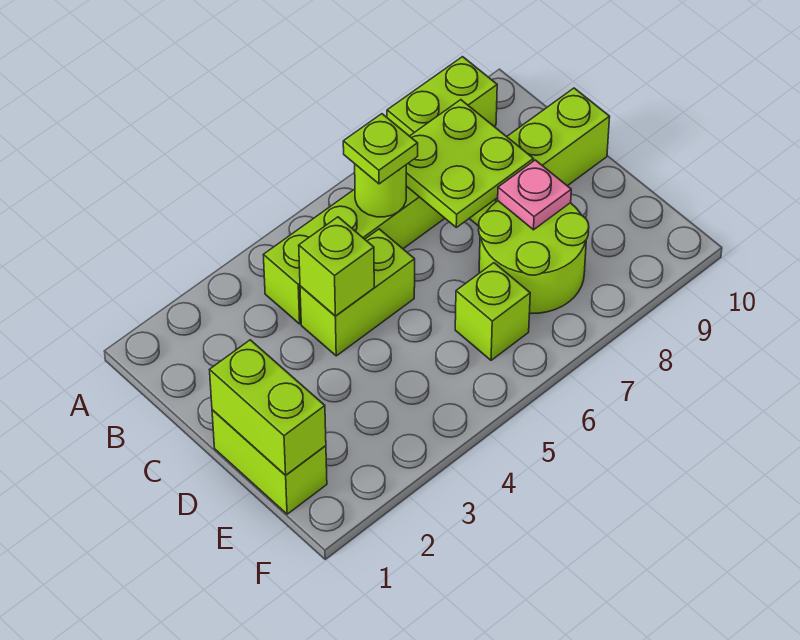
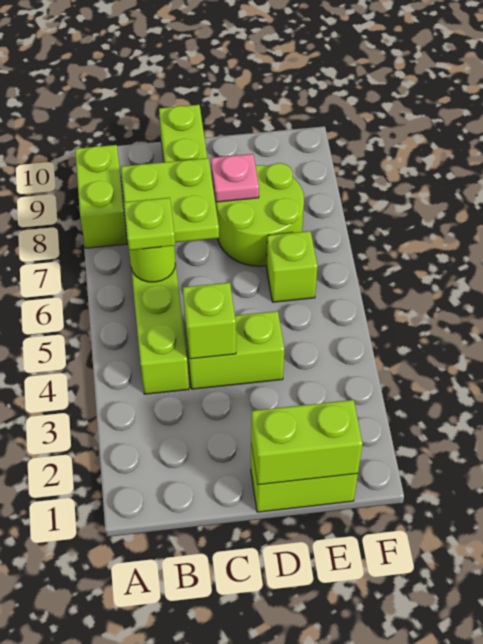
lime brick C4:C5 level 1 -> lime brick C4:D4 level 1

